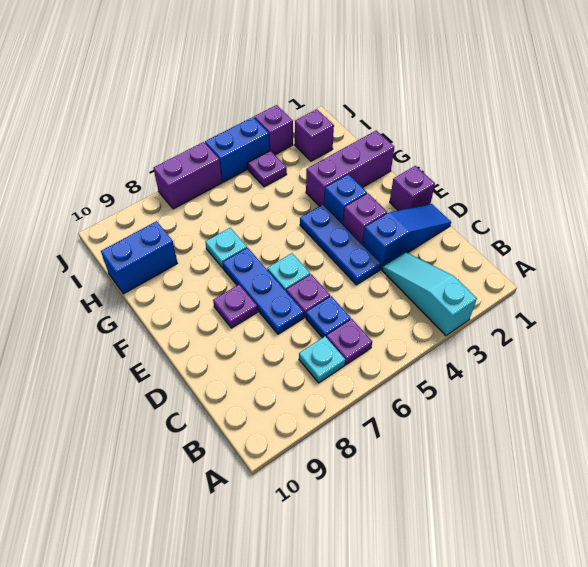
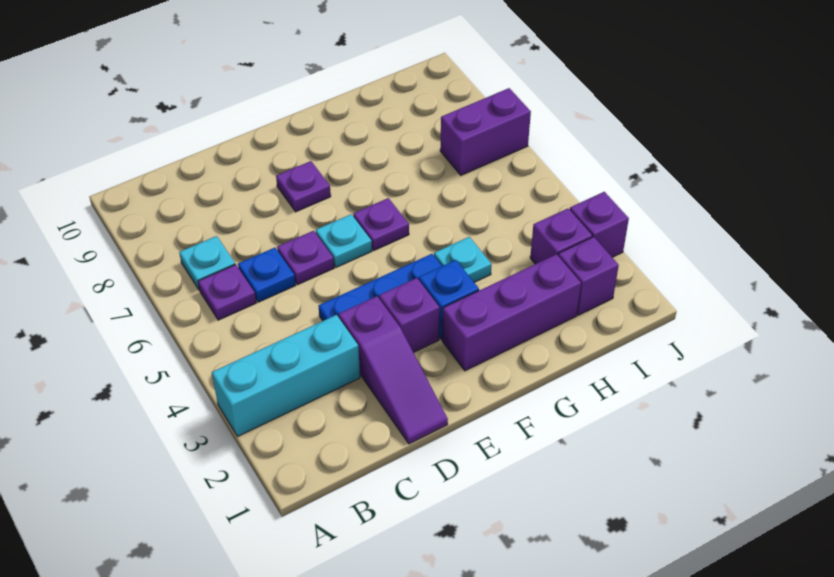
cyan slope A3:C3 level 1 top A -> cyan brick A3:C3 level 1
blue slope D1:D3 level 1 top 3 -> purple slope D1:D3 level 1 top 3
blue plate D7:F7 level 1 -> none
purple brick E1 level 1 -> purple brick I3 level 1
purple brick G1:G3 level 1 -> purple brick F2:H2 level 1
cyan plate G7 level 1 -> cyan plate G4 level 1
blue brick H9:H10 level 1 -> none
purple plate I4 level 1 -> purple plate F6 level 1
blue brick J4:J5 level 1 -> none
purple brick J6:J7 level 1 -> purple brick I7:J7 level 1

